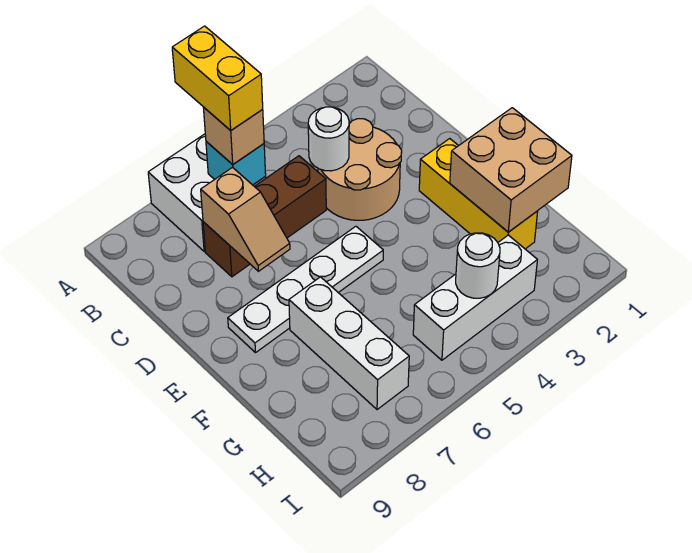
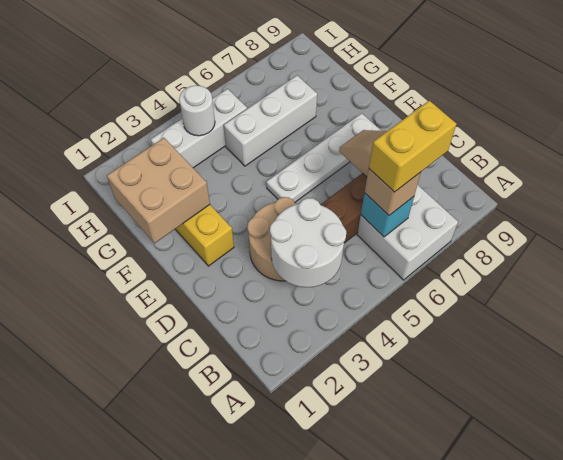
yellow brick A6:B6 level 4 -> yellow brick B6:B7 level 4
white round brick C4 level 2 -> white round brick B3:C4 level 2
white brick F7:H7 level 1 -> white brick G5:G7 level 1

